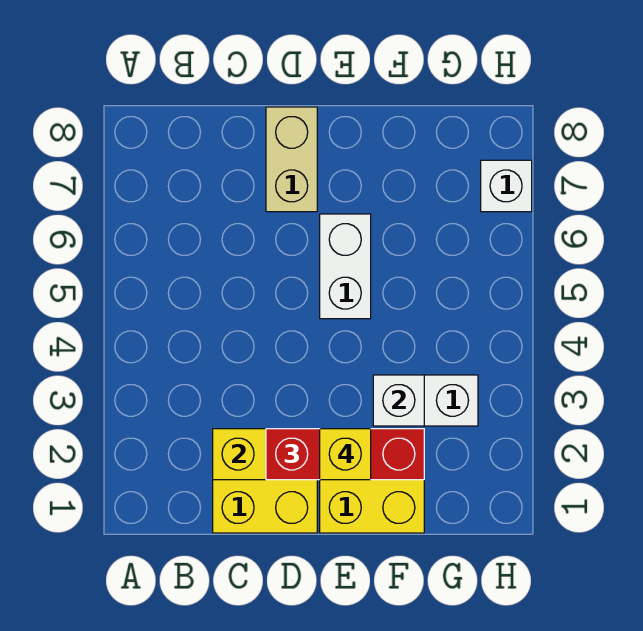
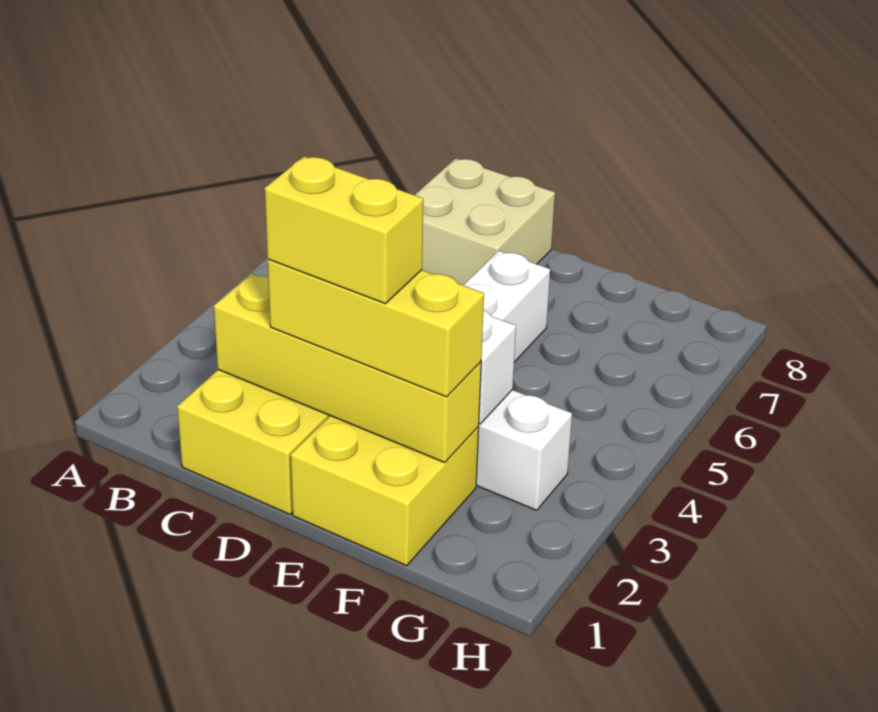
red brick D2:F2 level 3 -> yellow brick D2:F2 level 3
tan brick D7:D8 level 1 -> tan brick C7:D8 level 1
yellow brick E2 level 4 -> yellow brick D2:E2 level 4
white brick H7 level 1 -> none

